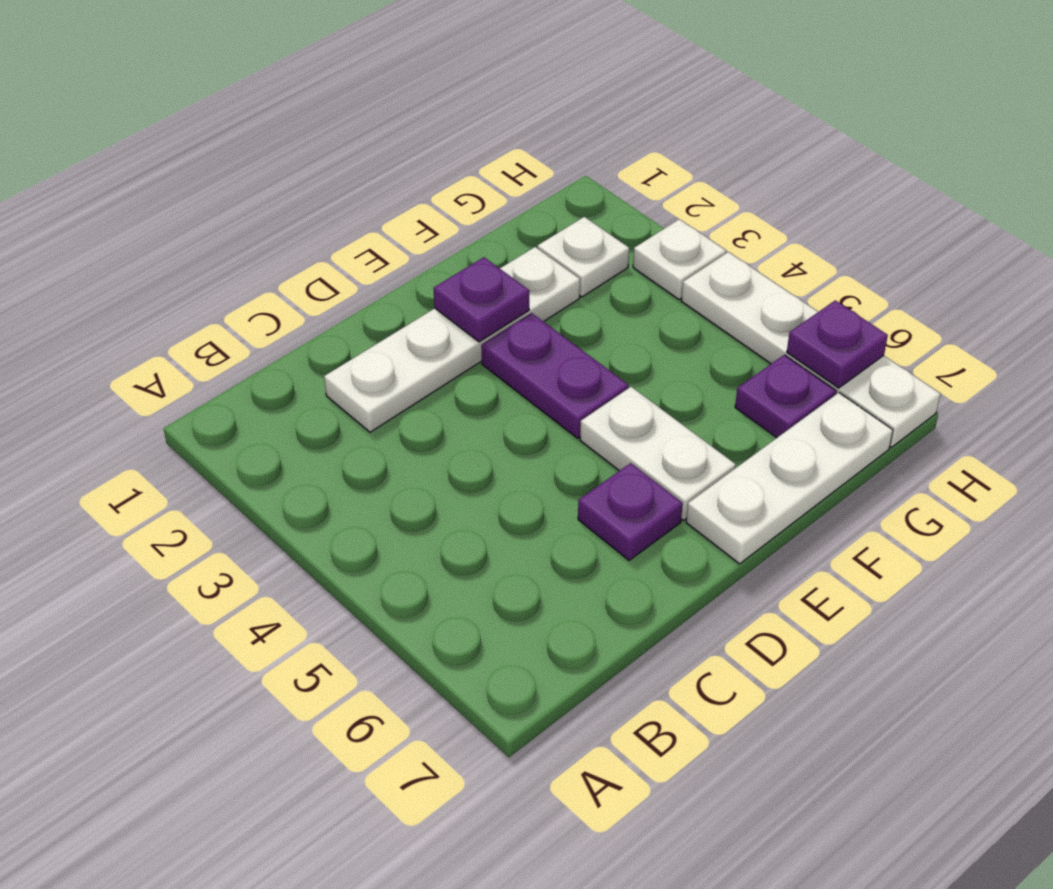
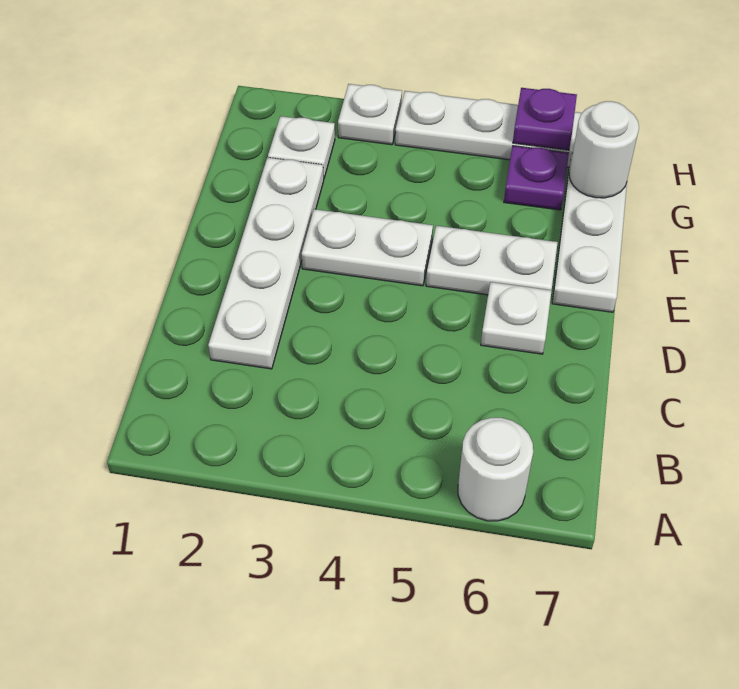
none -> white round brick A6 level 1
purple plate D6 level 1 -> white plate D6 level 1
purple plate E2 level 2 -> none
purple plate E3:E4 level 1 -> white plate E3:E4 level 1
none -> white round brick G7 level 2

